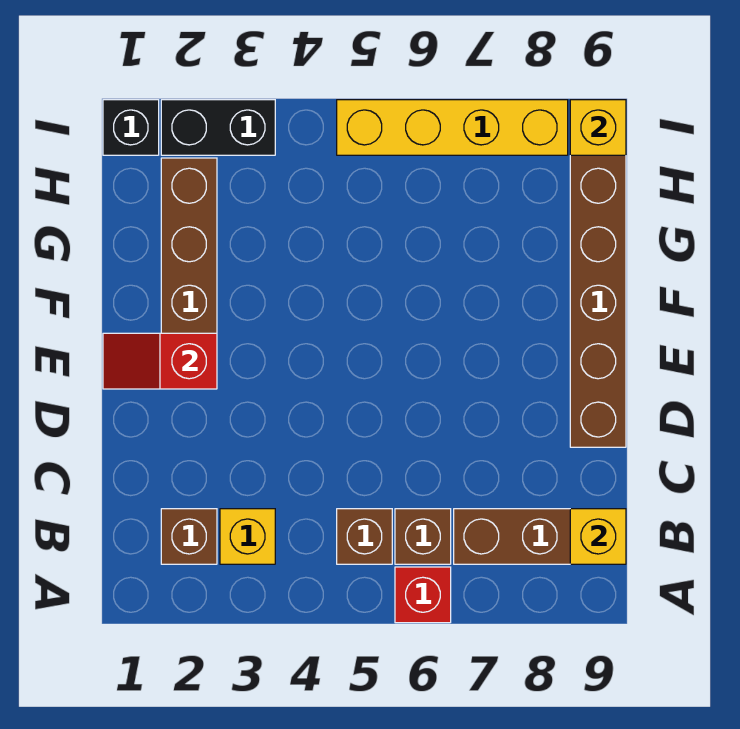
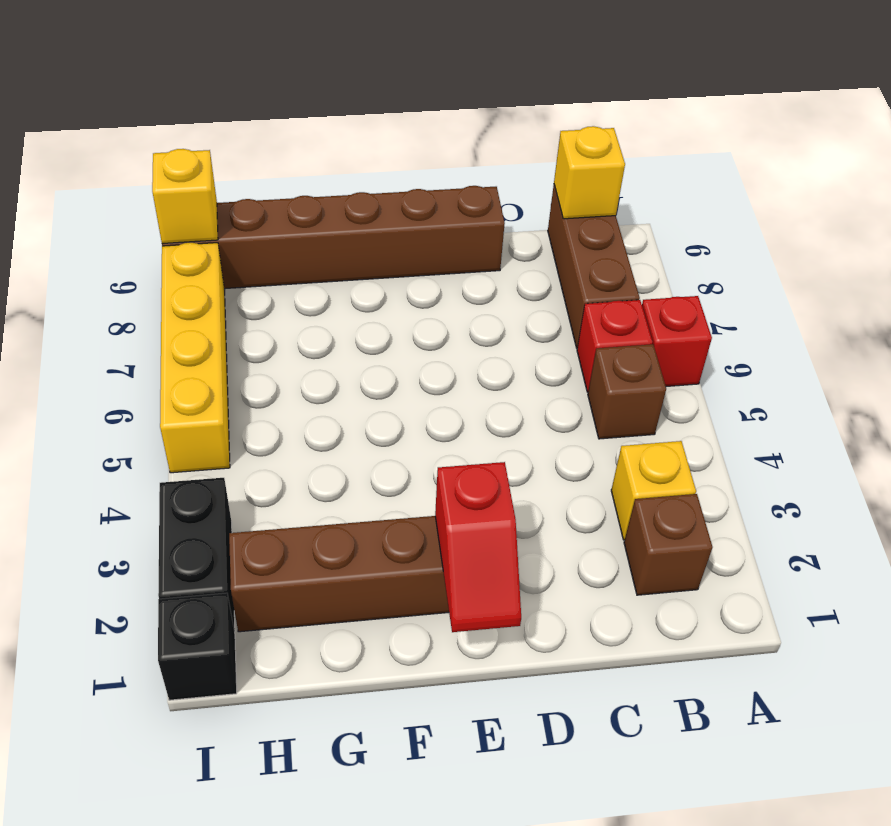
brown brick B6 level 1 -> red brick B6 level 1

